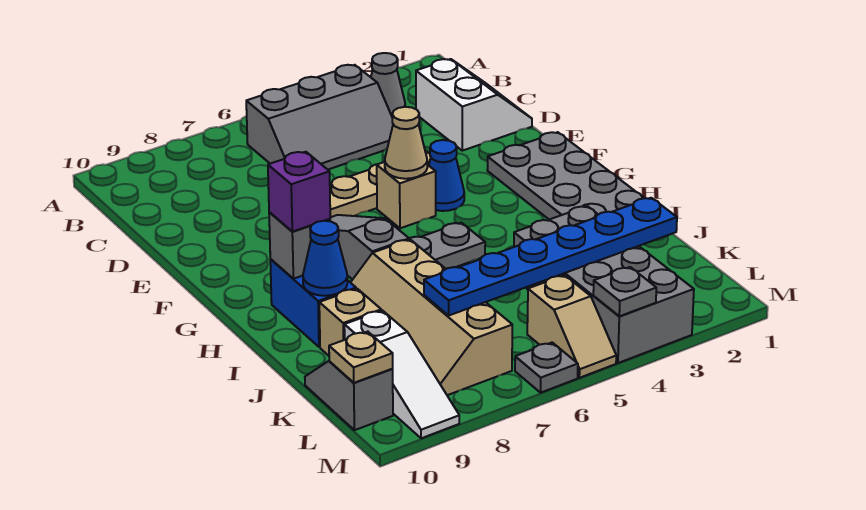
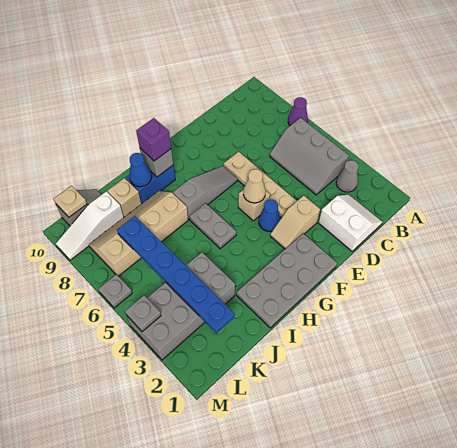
none -> purple cone A7 level 1
white slope C1:D2 level 1 top 2 -> white slope C1:D2 level 1 top D
tan slope L5:M5 level 1 top L -> tan slope E3:F3 level 1 top E

